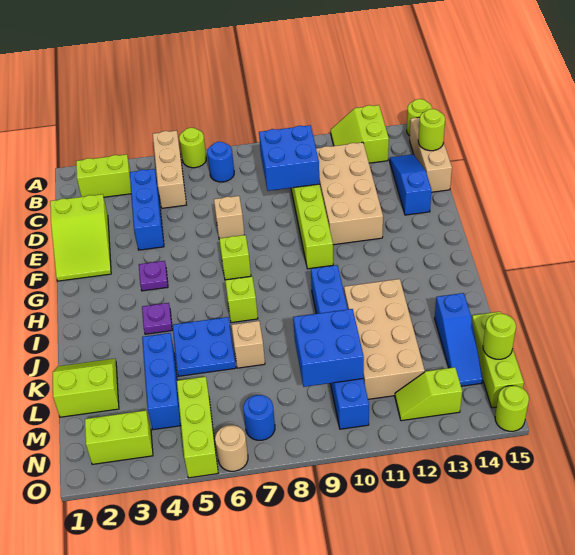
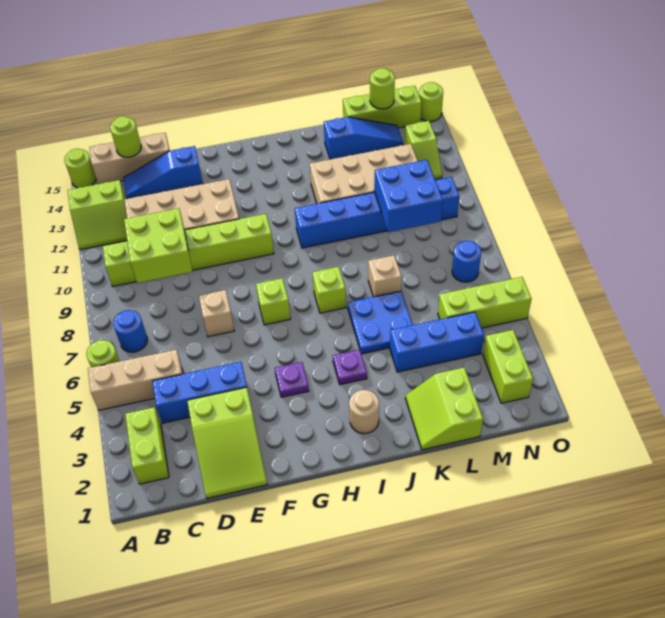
blue brick C9:D10 level 2 -> lime brick C9:D10 level 2
lime slope D1:F2 level 1 top D -> lime slope D1:E3 level 1 top 3
tan round brick O6 level 1 -> tan round brick I2 level 1

